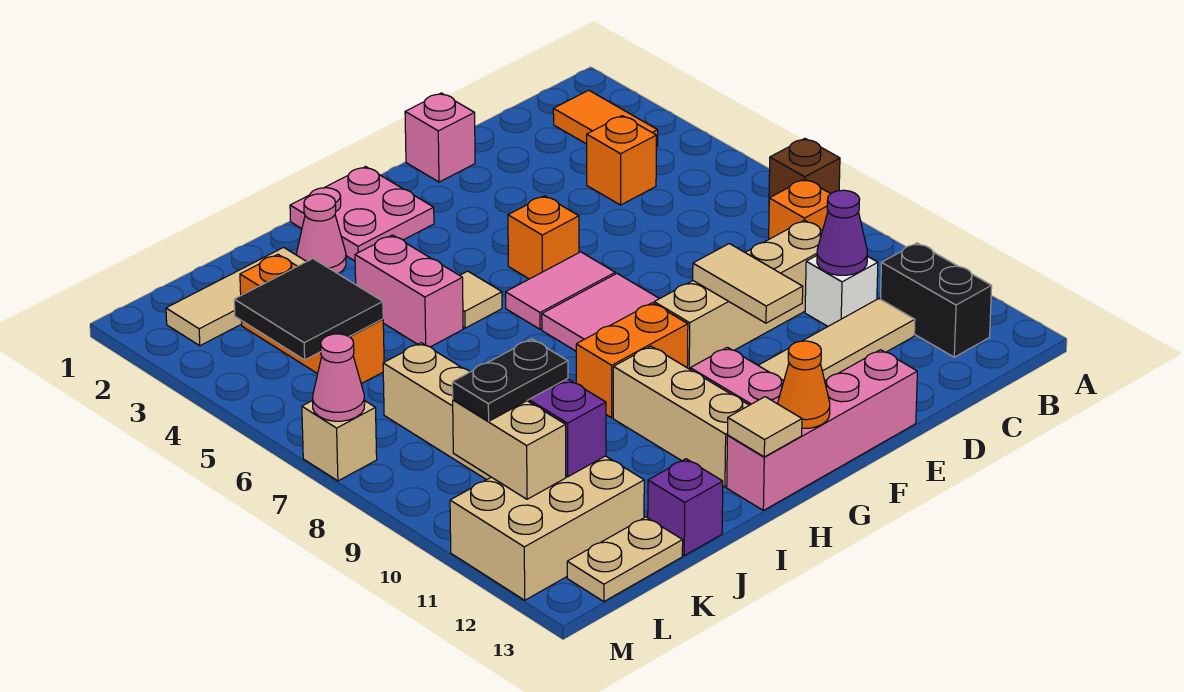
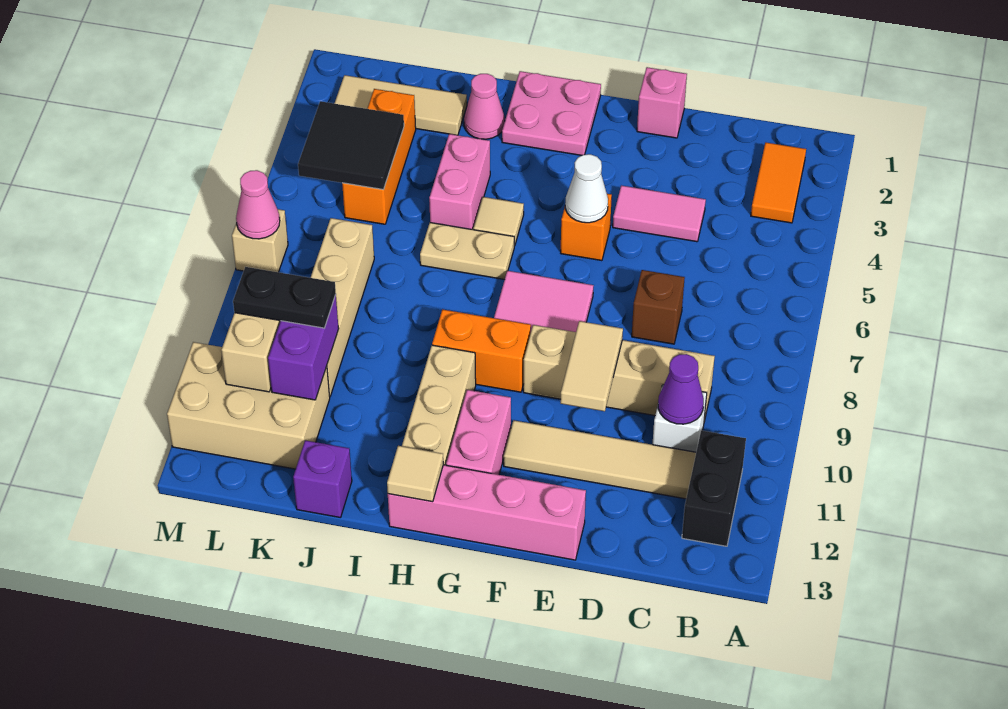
brown brick A7 level 1 -> brown brick D7 level 1
orange brick B8 level 1 -> none
orange brick C4 level 1 -> none
none -> white cone F5 level 2
pink tile F6:G6 level 1 -> pink tile D4:E4 level 1
orange cone G13 level 2 -> none
tan plate K13:L13 level 1 -> tan plate H6:I6 level 1

